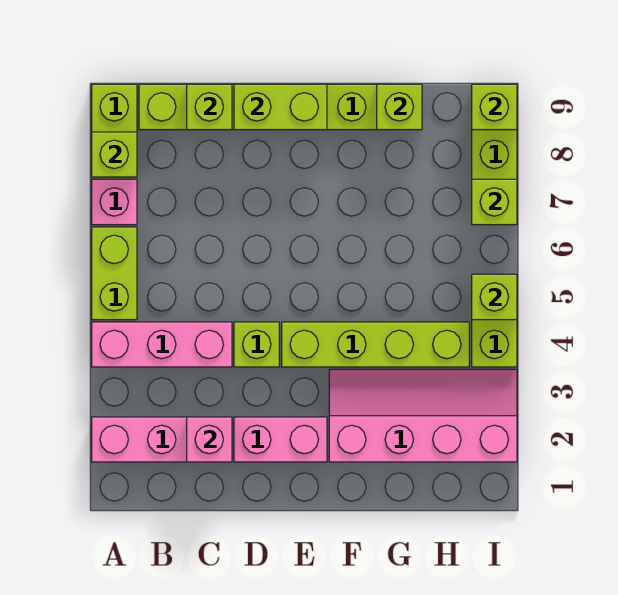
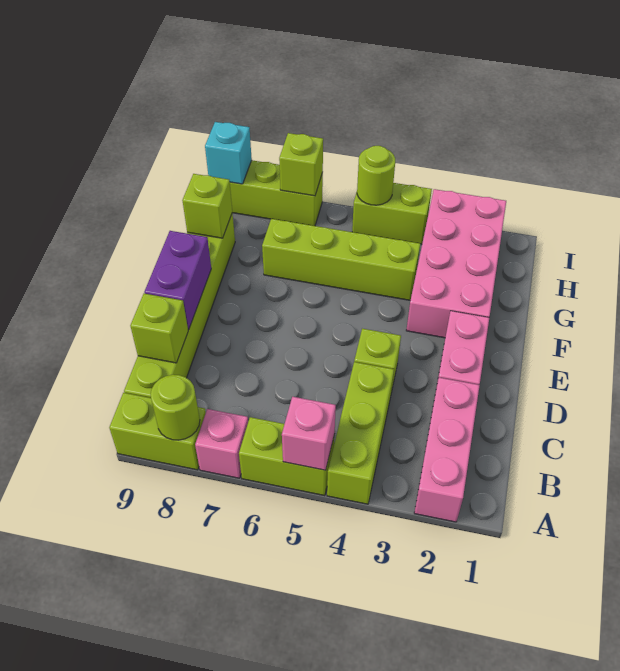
pink brick A4:C4 level 1 -> lime brick A4:C4 level 1
lime brick A8 level 2 -> lime round brick A8 level 2
pink brick C2 level 2 -> pink brick A5 level 2
lime brick D9:E9 level 2 -> purple brick D9:E9 level 2
lime brick E4:H4 level 1 -> lime brick G4:G7 level 1
pink slope F2:I3 level 1 top 2 -> pink brick F2:I3 level 1
lime brick I5 level 2 -> lime round brick I5 level 2
lime brick I9 level 2 -> cyan brick I9 level 2

